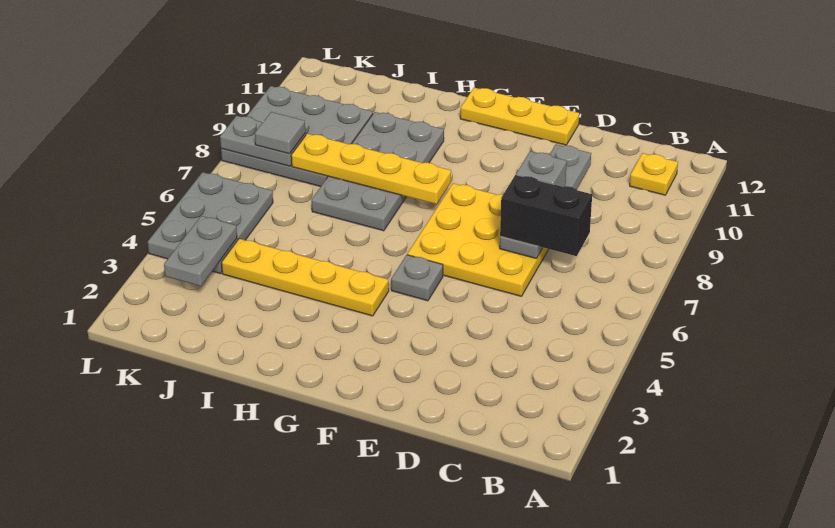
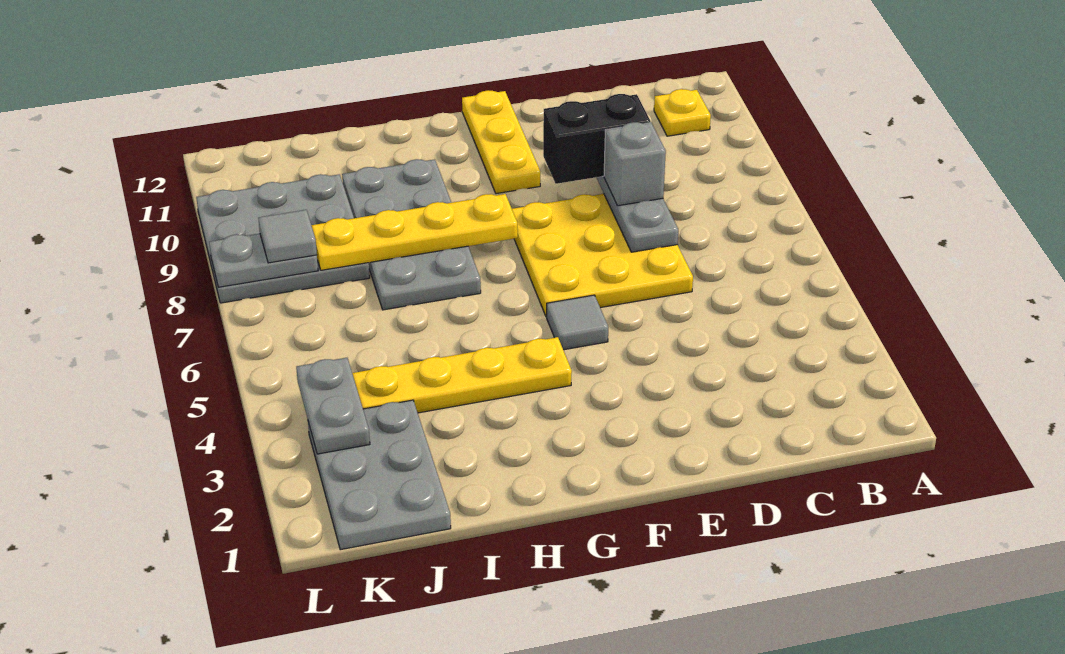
black brick C7:D7 level 3 -> black brick D9:E9 level 3
yellow plate E12:G12 level 1 -> yellow plate F10:F12 level 1
grey plate F5 level 1 -> grey tile F5 level 1
grey plate K4:L6 level 1 -> grey plate J1:K3 level 1

